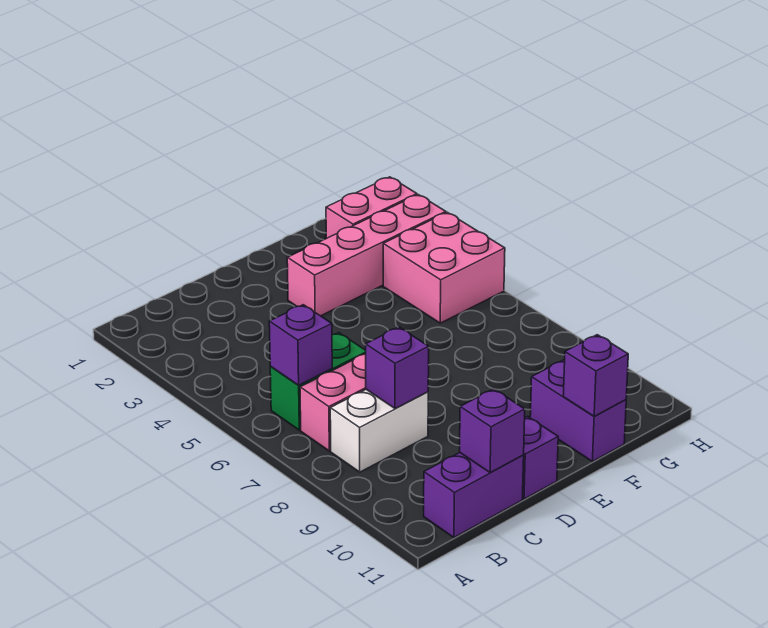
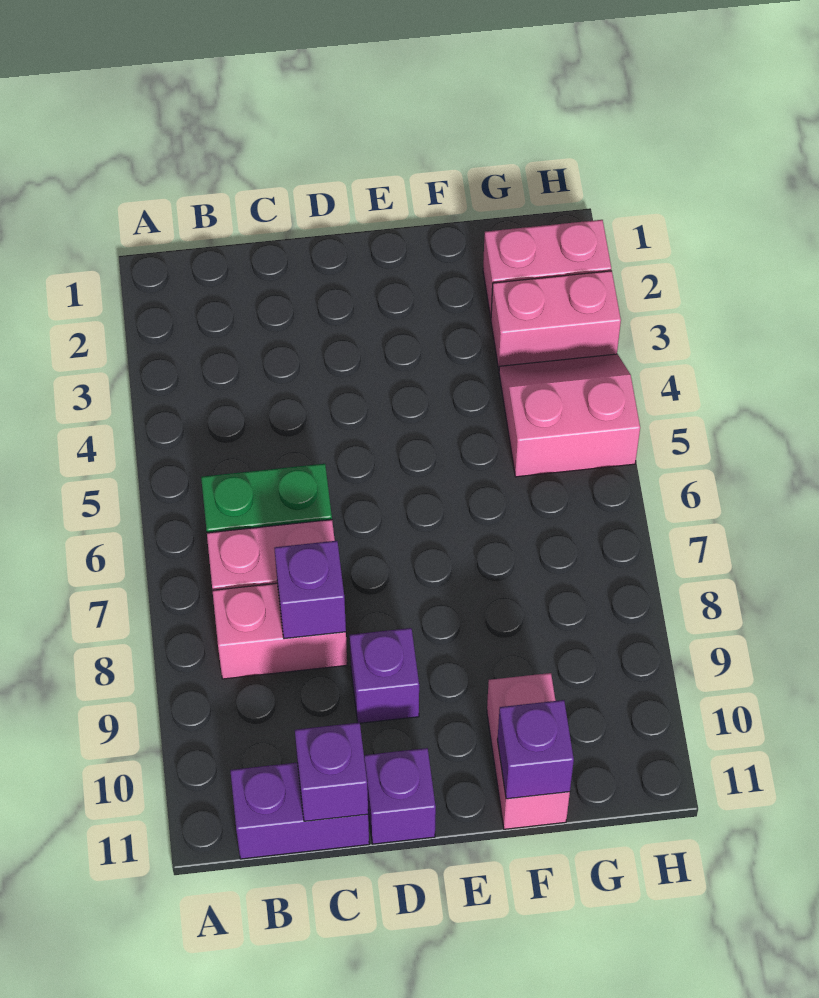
purple brick B6 level 2 -> purple brick D9 level 1
white brick B8:C8 level 1 -> pink brick B8:C8 level 1
pink brick E3:H3 level 1 -> pink brick G3:H3 level 1
purple brick F10:F11 level 1 -> pink brick F10:F11 level 1
pink brick G4:H5 level 1 -> pink slope G4:H5 level 1 top 5

